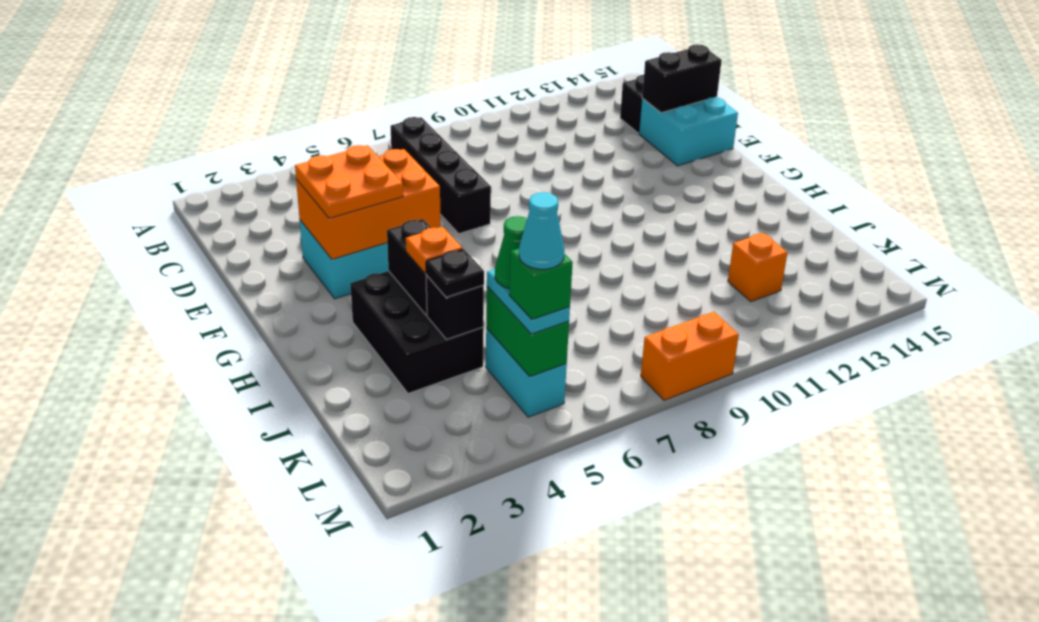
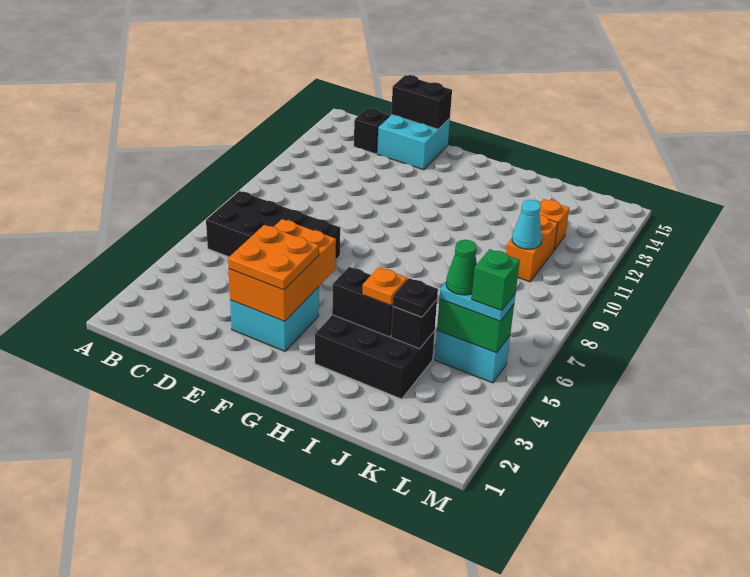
black brick B7:E7 level 1 -> black brick B6:E7 level 1
black brick D14:D15 level 2 -> black brick D15:E15 level 2
cyan cone L5 level 5 -> cyan cone K10 level 2
orange brick M8:M9 level 1 -> orange brick K10:K11 level 1

